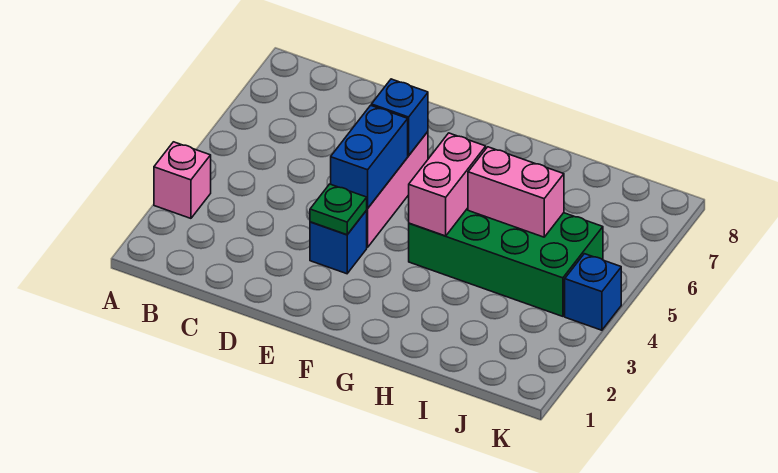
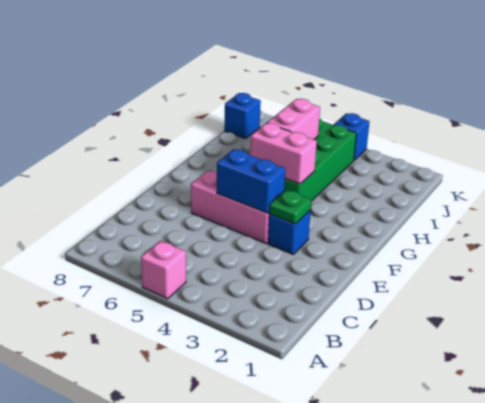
pink brick A3 level 1 -> pink brick A5 level 1
blue brick E6 level 2 -> blue brick J8 level 1

